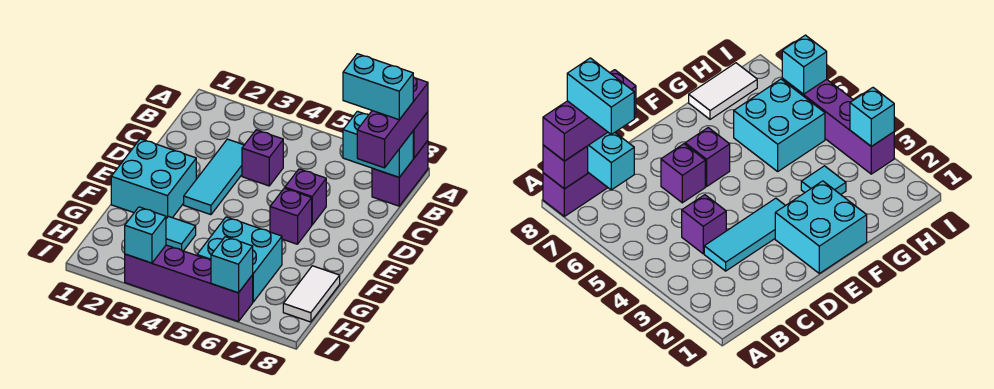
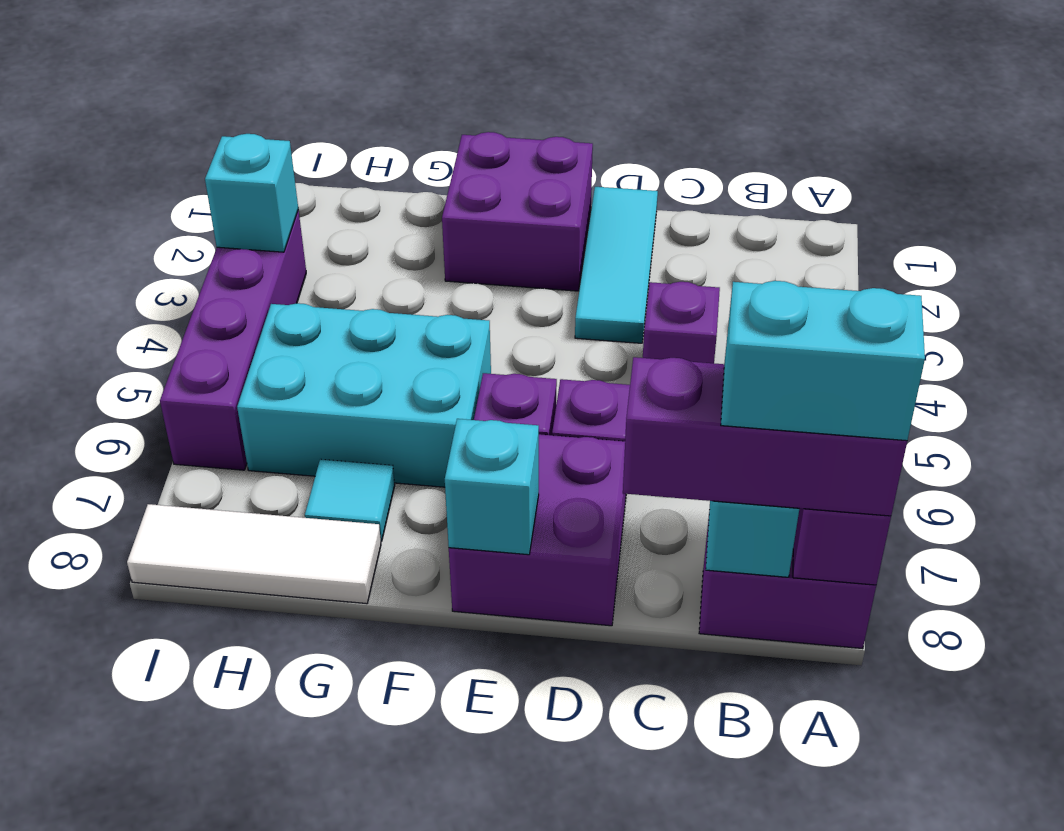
cyan brick B7:B8 level 4 -> cyan brick A8:B8 level 4
cyan tile C3:E3 level 1 -> cyan tile D1:D3 level 1
none -> purple brick D7:E8 level 1
cyan brick E1:F2 level 1 -> purple brick E1:F2 level 1
cyan tile G3 level 1 -> cyan tile G7 level 1
cyan brick G5:H6 level 1 -> cyan brick F5:H6 level 1
white tile G8:H8 level 1 -> white tile G8:I8 level 1
cyan brick I6 level 2 -> cyan brick E8 level 2

